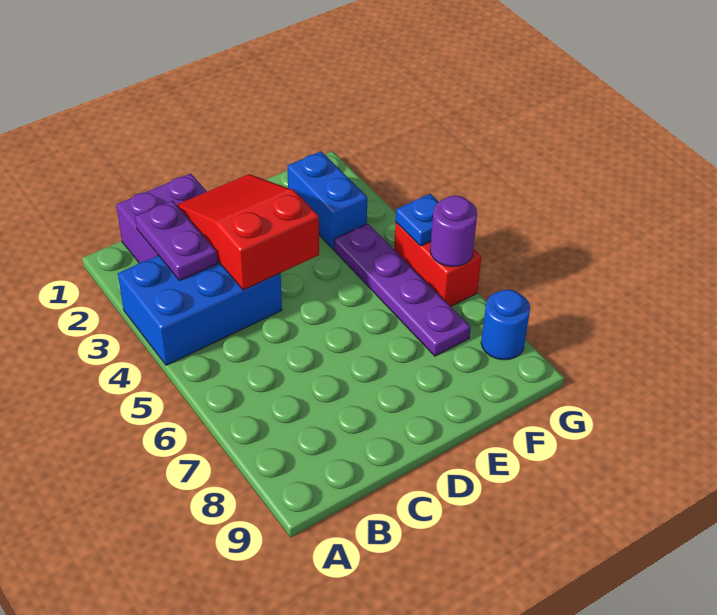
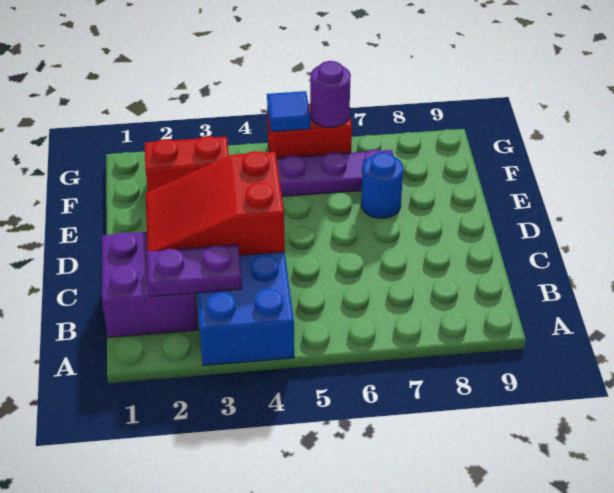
blue brick F2:F3 level 1 -> red brick F2:F3 level 1
blue plate G5 level 2 -> blue tile G5 level 2
blue round brick G8 level 1 -> blue round brick E7 level 1

